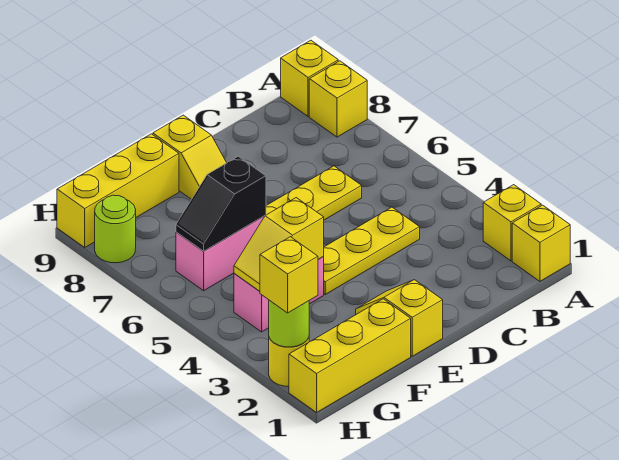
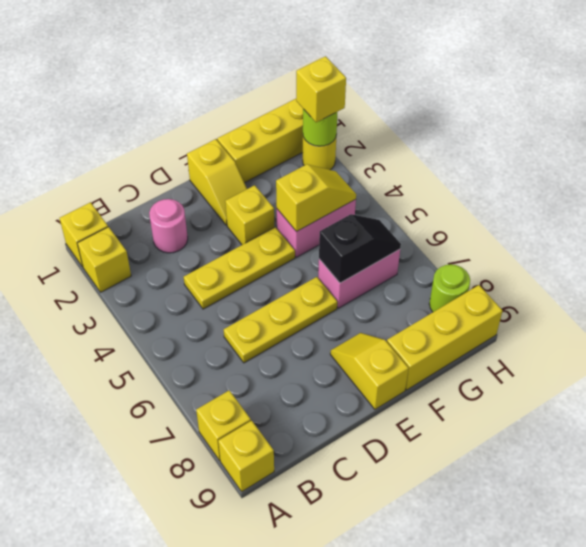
none -> pink round brick C2 level 1
none -> yellow brick E3 level 1

